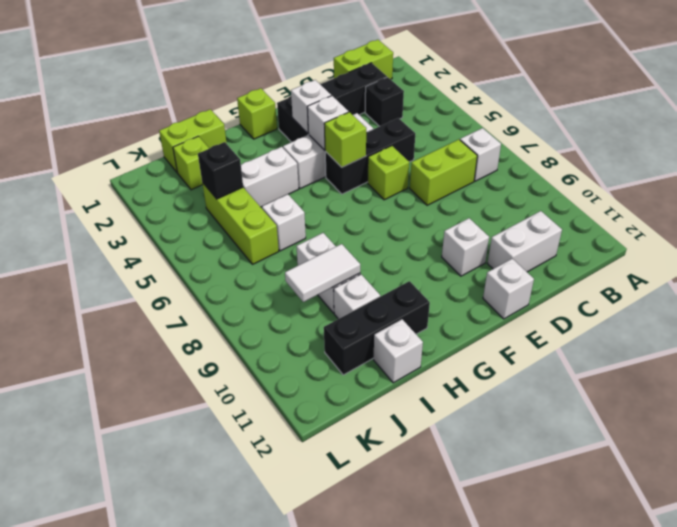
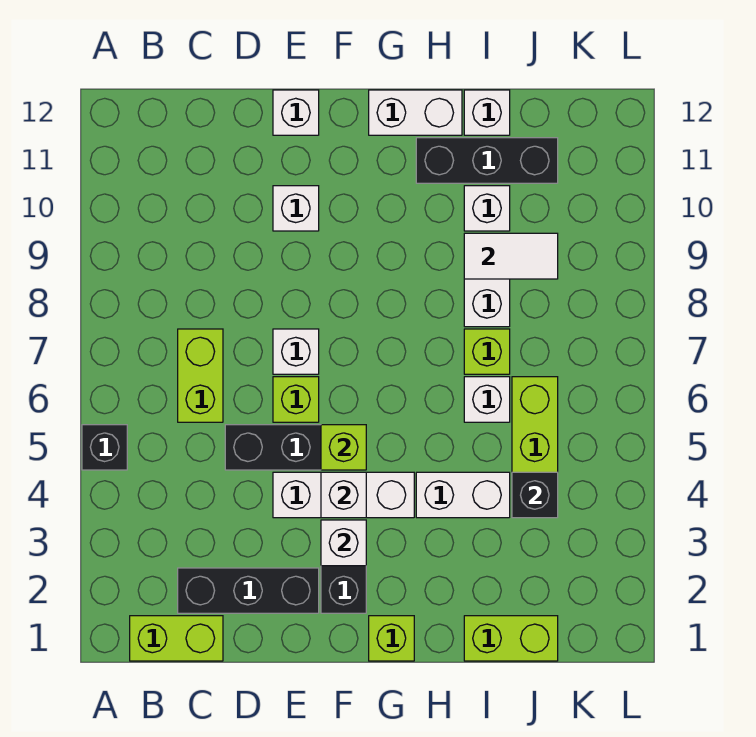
white brick B7 level 1 -> white brick E7 level 1
black brick C3 level 1 -> black brick A5 level 1
lime brick C7:D7 level 1 -> lime brick C6:C7 level 1
white brick C11:D11 level 1 -> white brick G12:H12 level 1
lime brick J2 level 1 -> lime brick I7 level 1

